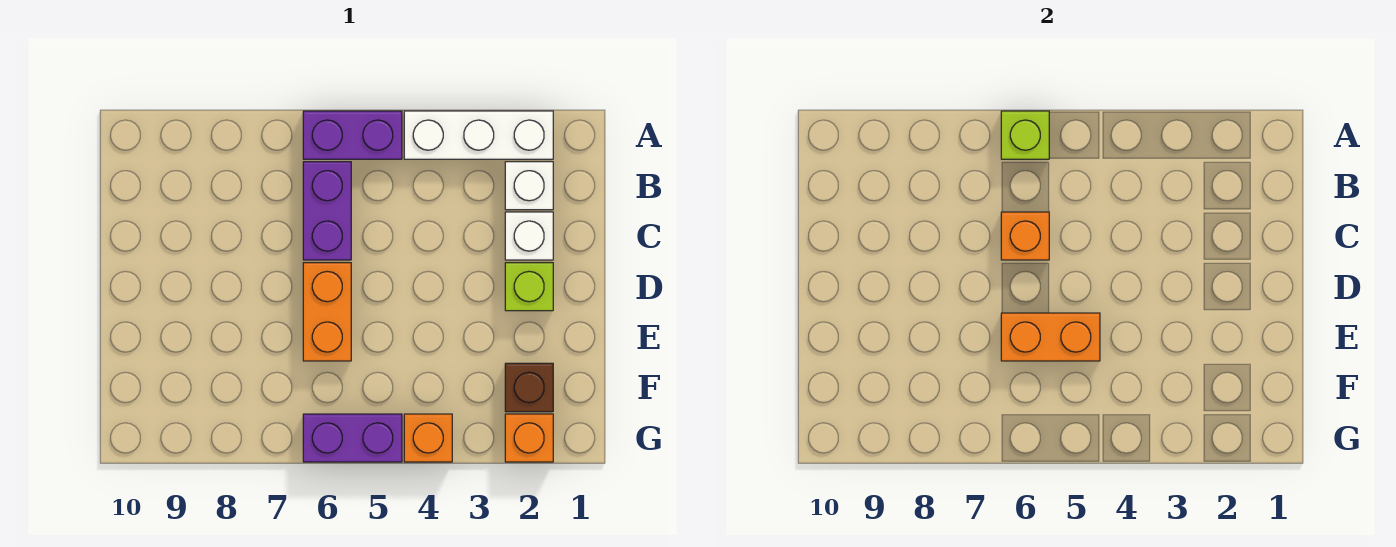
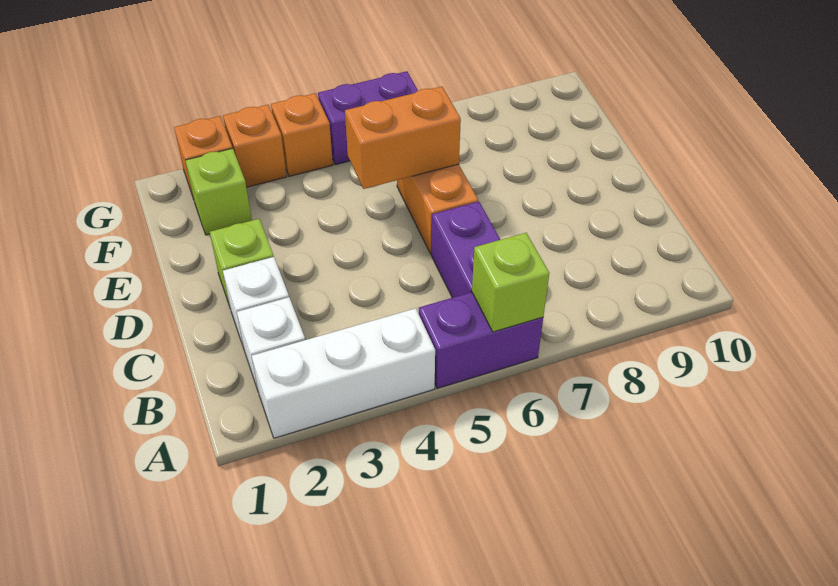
orange brick C6 level 2 -> orange brick G3 level 1
brown brick F2 level 1 -> lime brick F2 level 1

